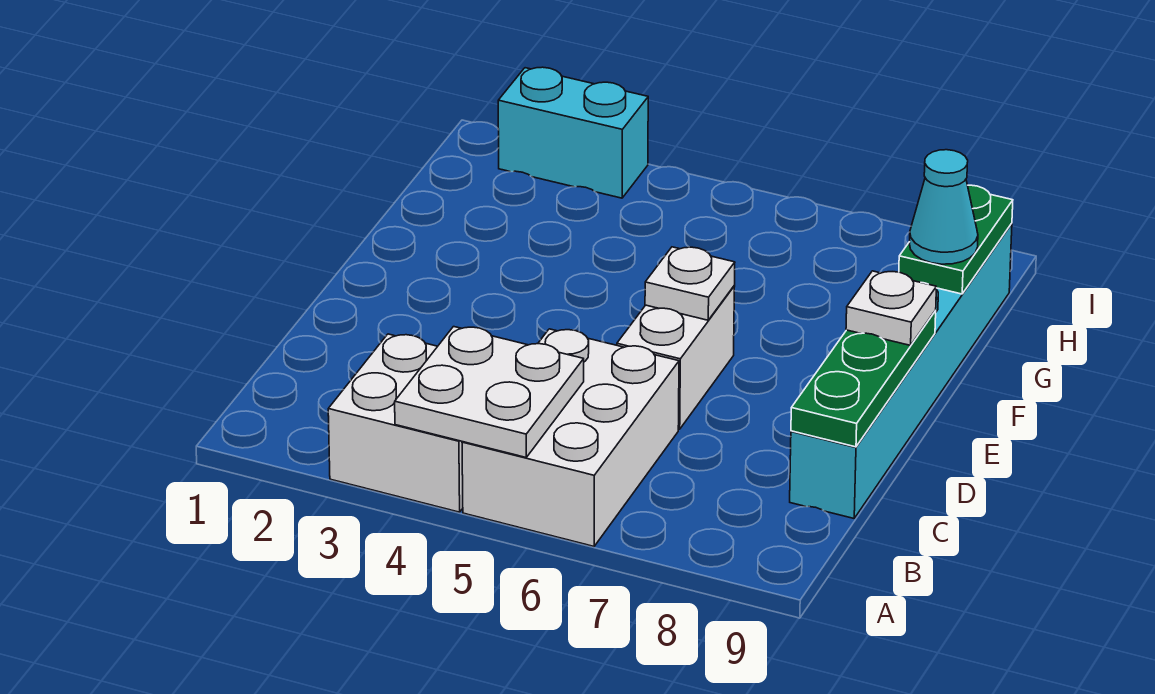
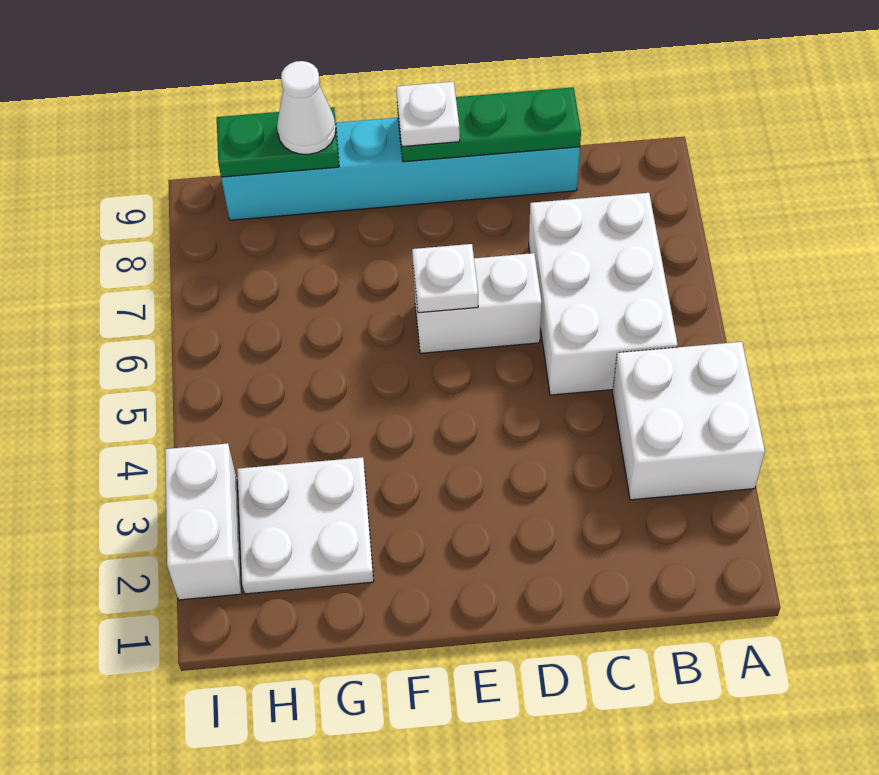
white plate A4:B5 level 2 -> white plate G2:H3 level 1
white brick A5:C6 level 1 -> white brick B5:C7 level 1
cyan cone G9 level 3 -> white cone G9 level 3
cyan brick I2:I3 level 1 -> white brick I2:I3 level 1

